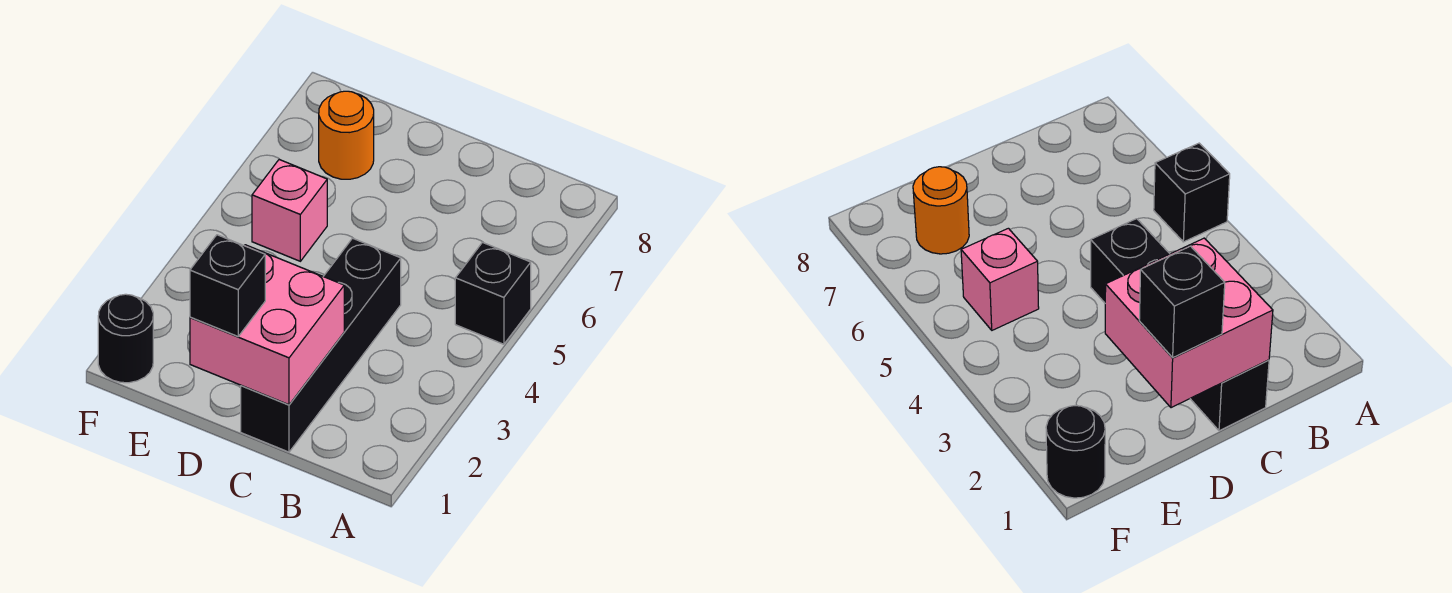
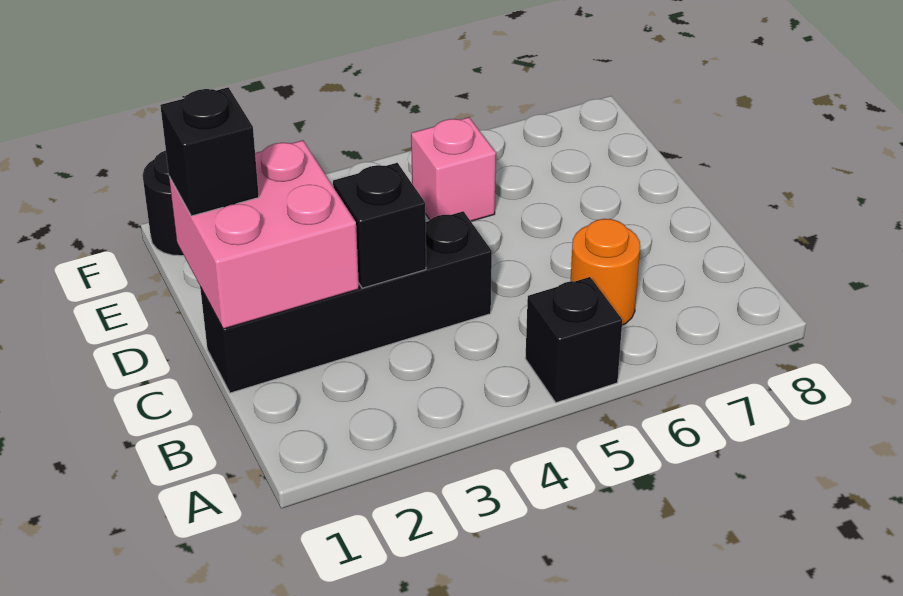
none -> black brick C3 level 2
orange round brick E7 level 1 -> orange round brick B6 level 1

